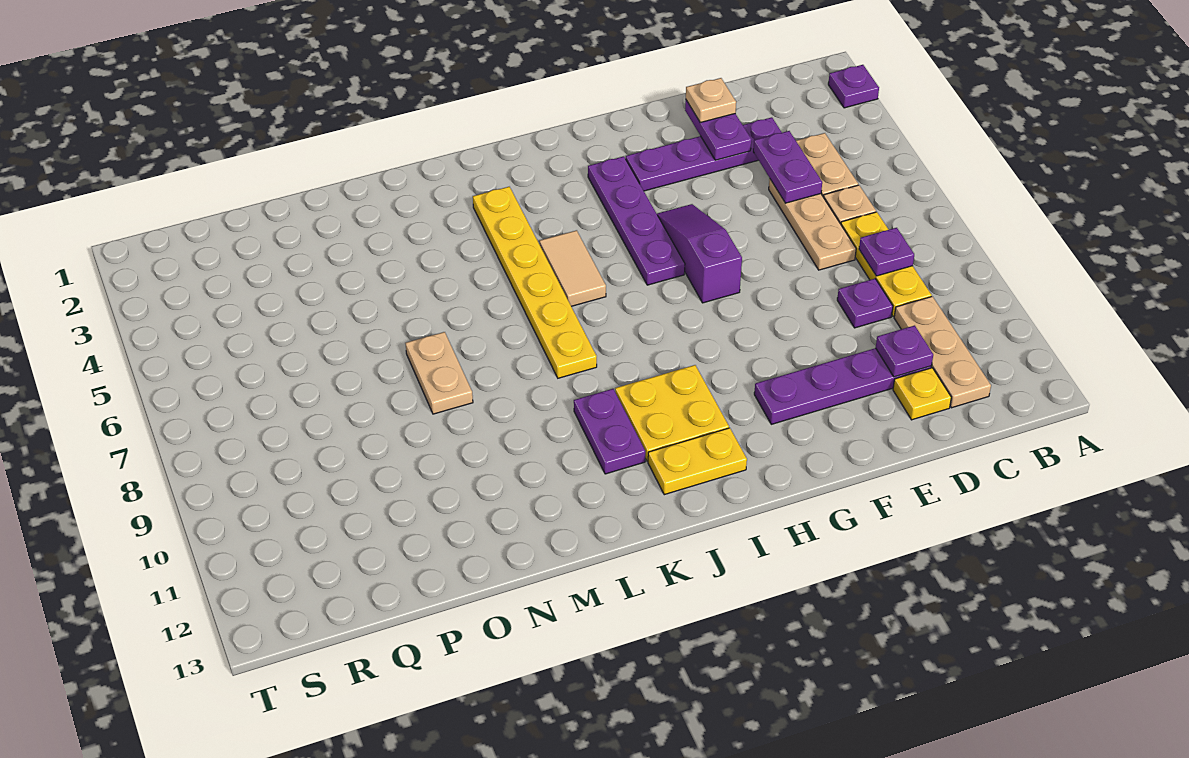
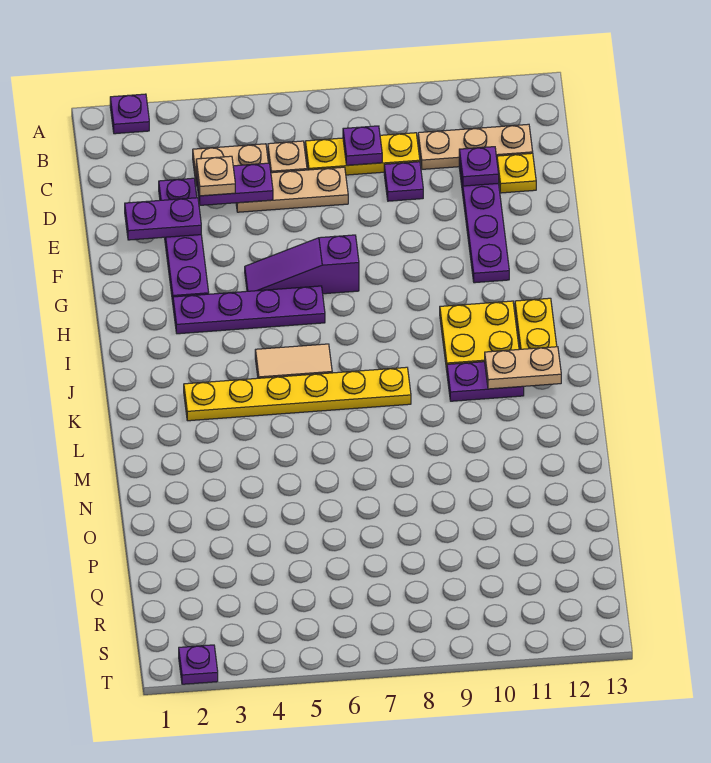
tan plate E2 level 3 -> tan plate D4 level 3
tan plate N7:N8 level 1 -> tan plate K11:K12 level 2
none -> purple plate T2 level 1

